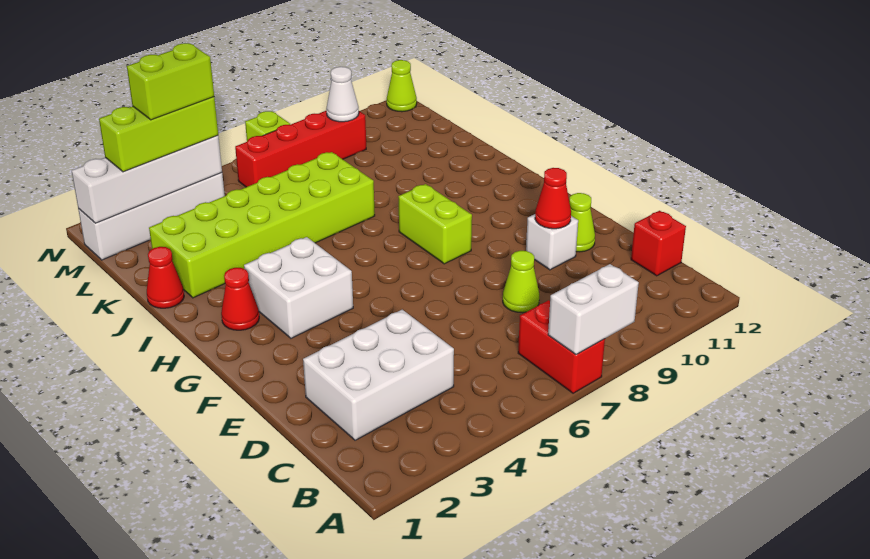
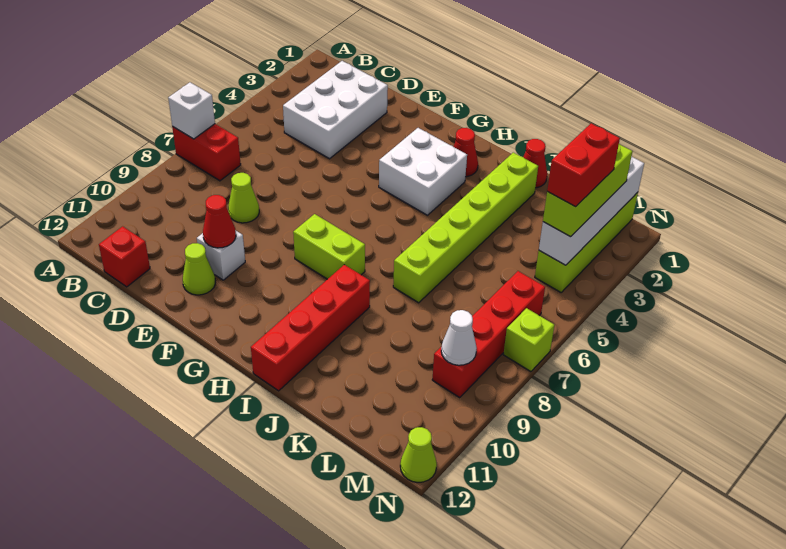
white brick A7:A8 level 2 -> white brick A7 level 2
none -> red brick I9:I12 level 1
lime brick J2:K7 level 1 -> lime brick J2:J7 level 1
white brick M1:M4 level 1 -> lime brick M1:M4 level 1
lime brick M3:M4 level 4 -> red brick M3:M4 level 4

